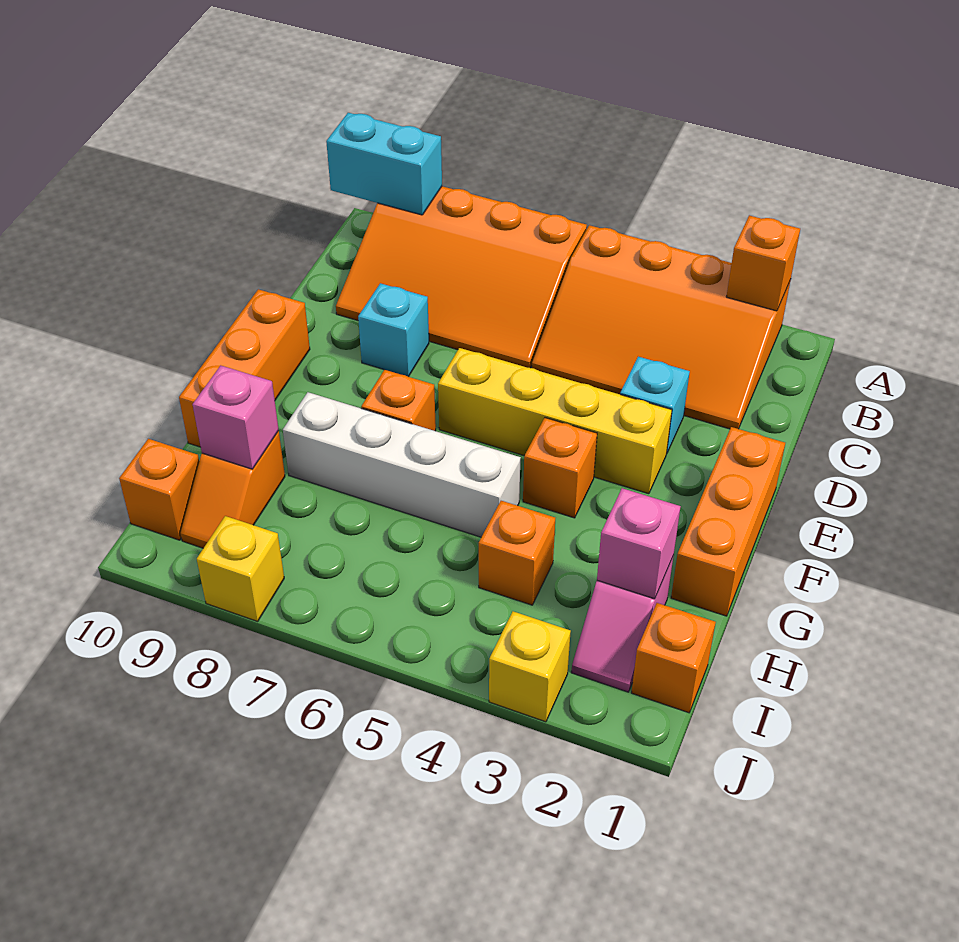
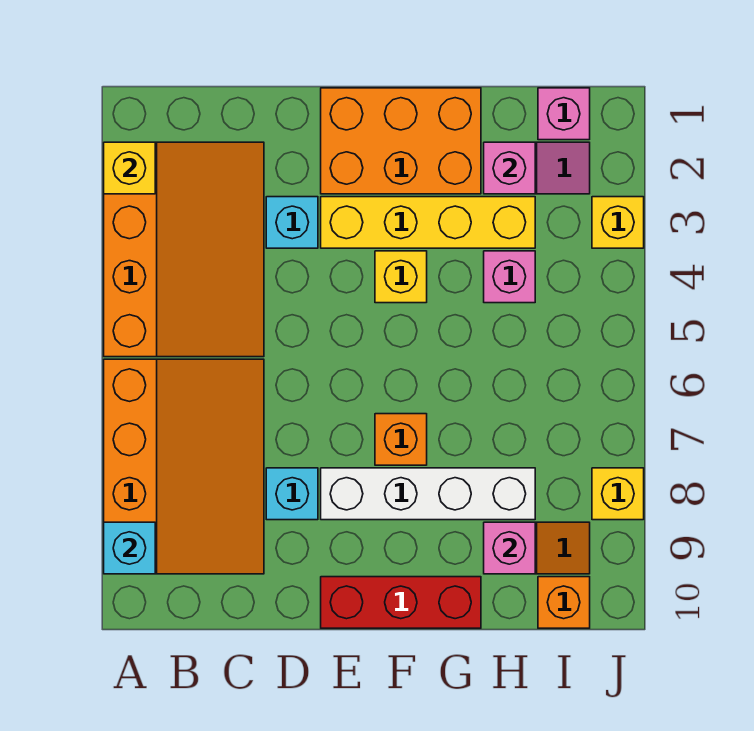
orange brick A2 level 2 -> yellow brick A2 level 2
cyan brick A9:A10 level 2 -> cyan brick A9 level 2
orange brick E1:G1 level 1 -> orange brick E1:G2 level 1
yellow brick E3:E6 level 1 -> yellow brick E3:H3 level 1
orange brick E10:G10 level 1 -> red brick E10:G10 level 1
orange brick F4 level 1 -> yellow brick F4 level 1
white brick G5:G8 level 1 -> white brick E8:H8 level 1
orange brick H4 level 1 -> pink brick H4 level 1
orange brick I1 level 1 -> pink brick I1 level 1

